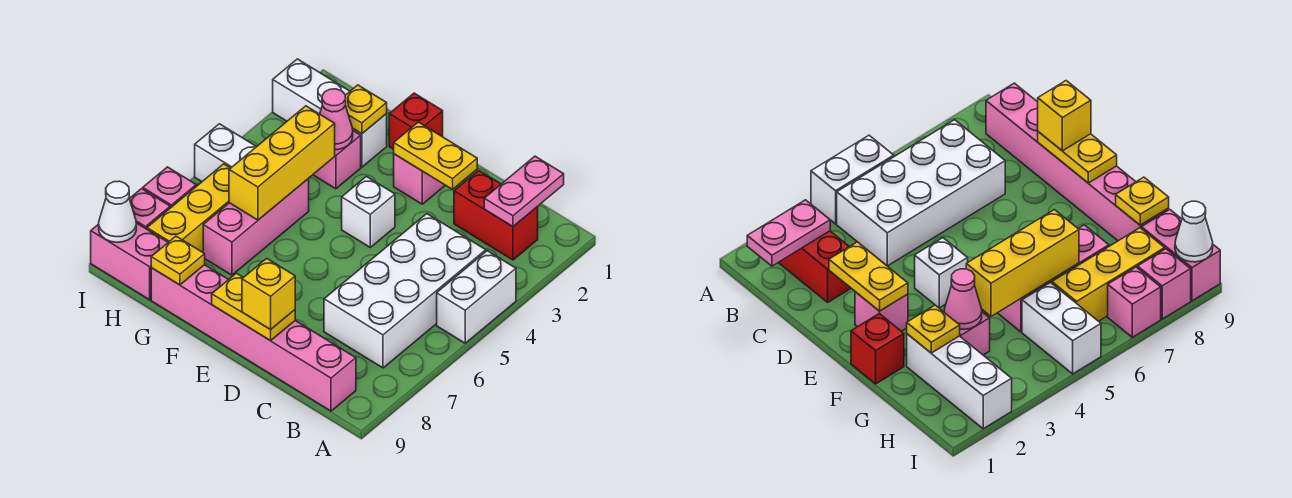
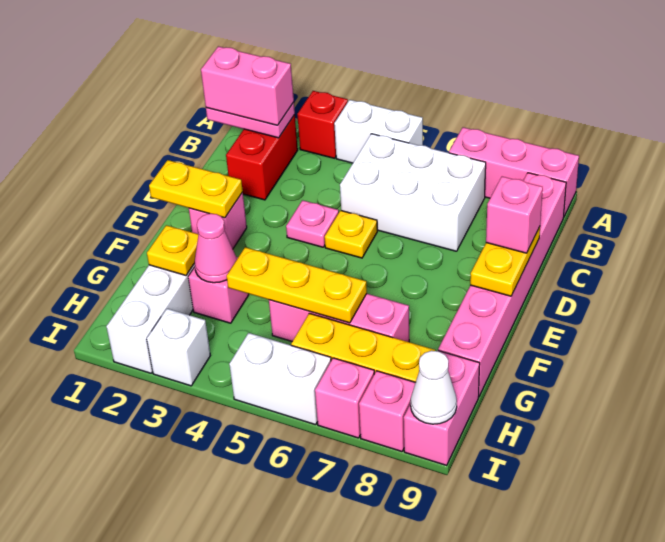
none -> pink brick A7:A9 level 1
none -> pink brick B1:B2 level 3
white brick B4:C7 level 1 -> white brick B5:C7 level 1
yellow plate D2:E2 level 2 -> yellow plate E1:E2 level 2
none -> pink plate D4 level 1
yellow brick D9 level 3 -> pink brick D9 level 3
white brick E4 level 1 -> white brick I3 level 1
red brick F1 level 1 -> red brick A3 level 1
yellow brick G4:G6 level 2 -> yellow plate G4:G6 level 2
yellow plate G9 level 2 -> yellow plate D5 level 1
white brick H5:I5 level 1 -> white brick I5:I6 level 1

